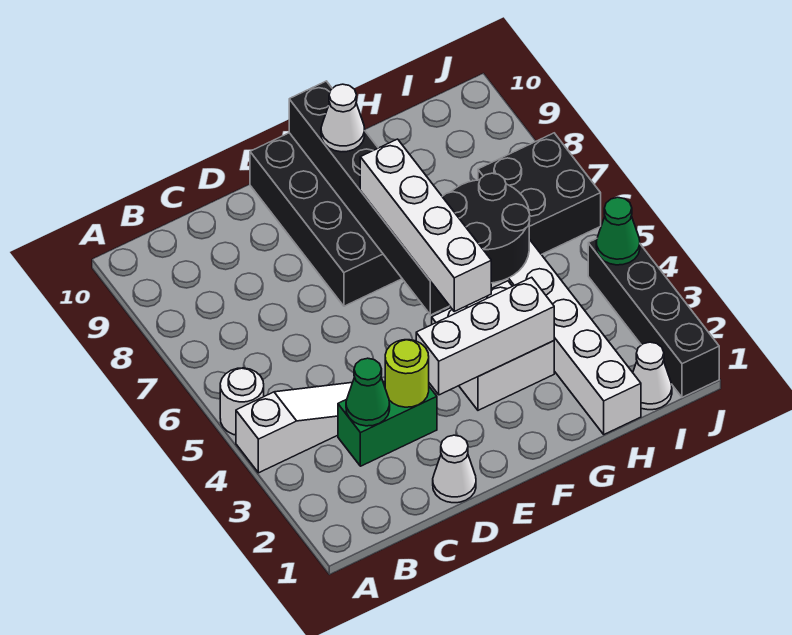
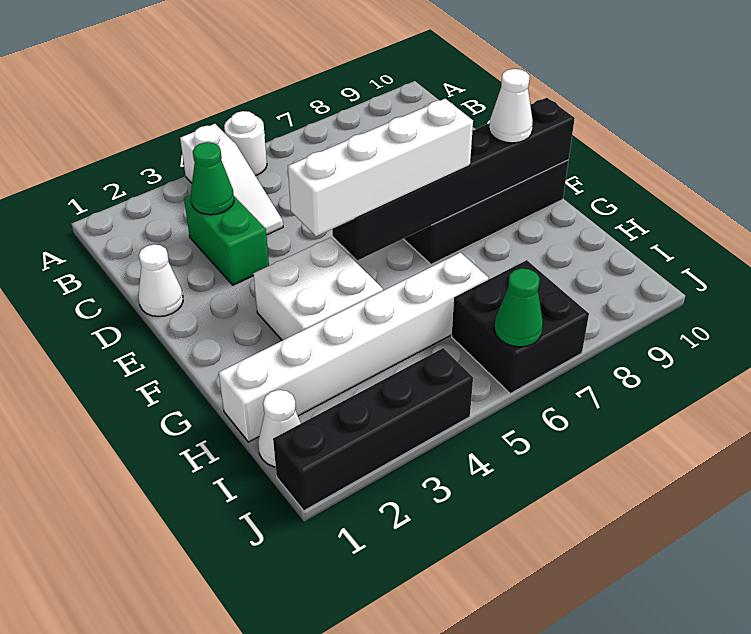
lime round brick D3 level 2 -> none
white brick E3:G3 level 2 -> none
black round brick G5:H6 level 2 -> none
green cone J4 level 2 -> green cone J6 level 2

